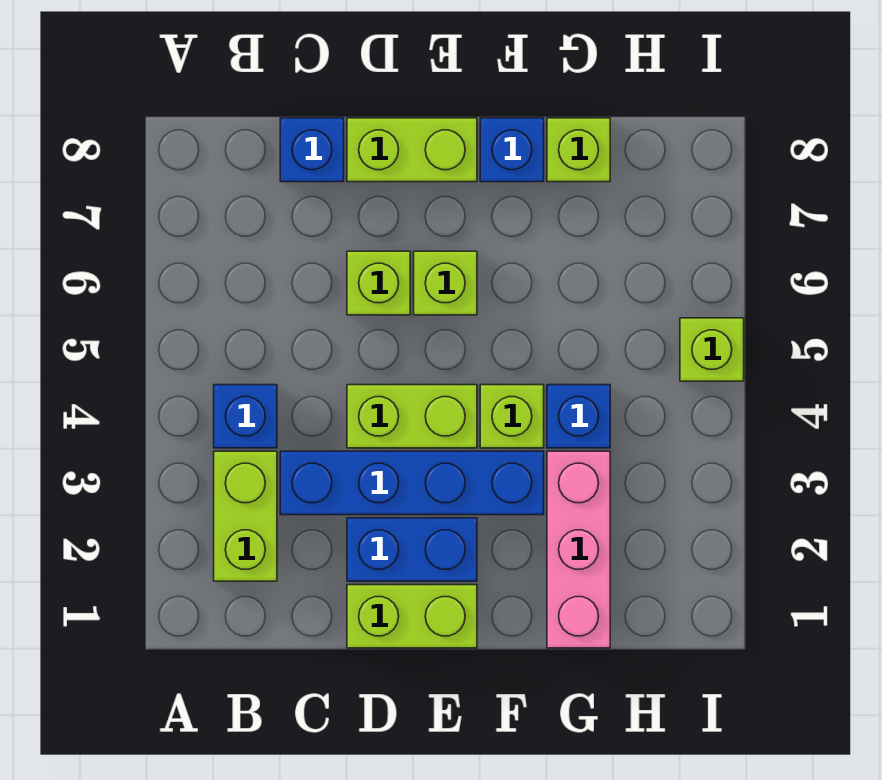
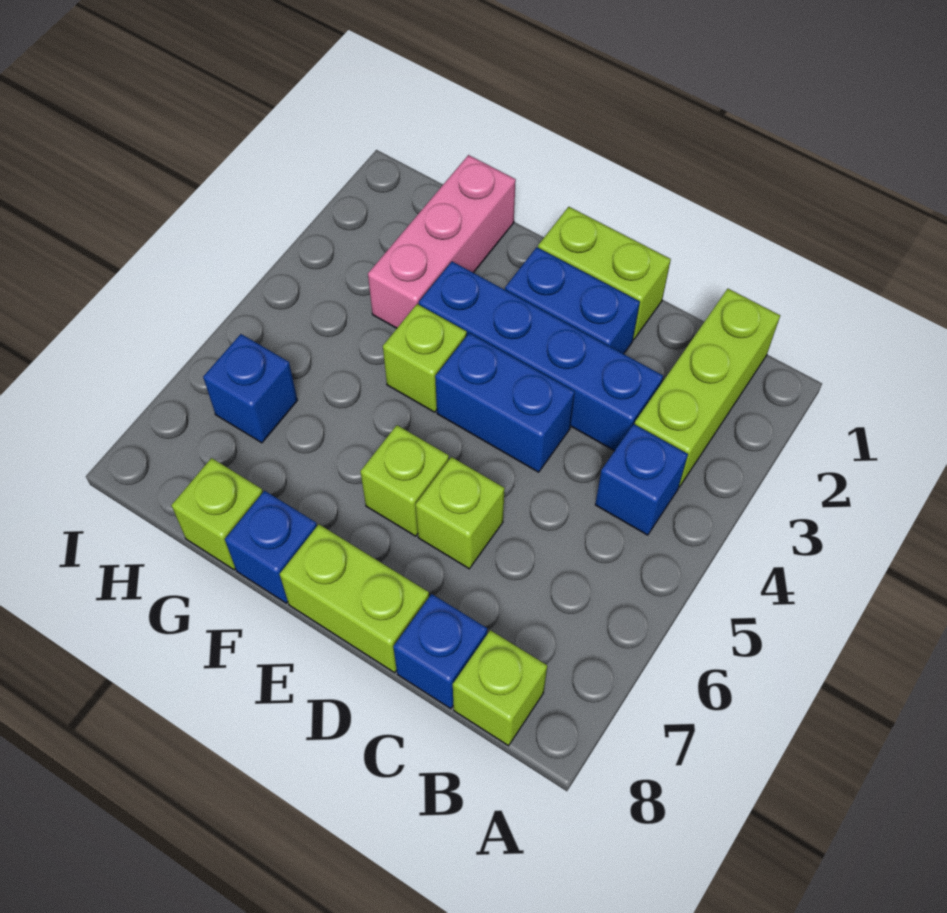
lime brick B2:B3 level 1 -> lime brick B1:B3 level 1
lime brick D4:E4 level 1 -> blue brick D4:E4 level 1
blue brick G4 level 1 -> blue brick H6 level 1
lime brick I5 level 1 -> lime brick B8 level 1

